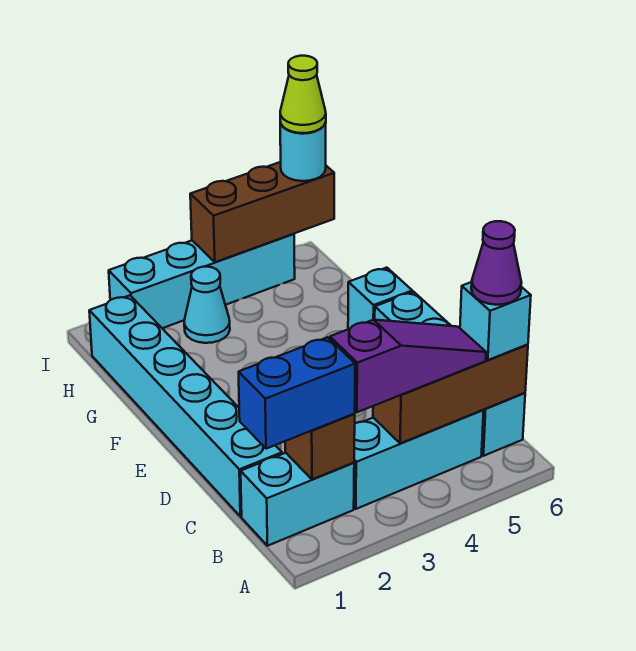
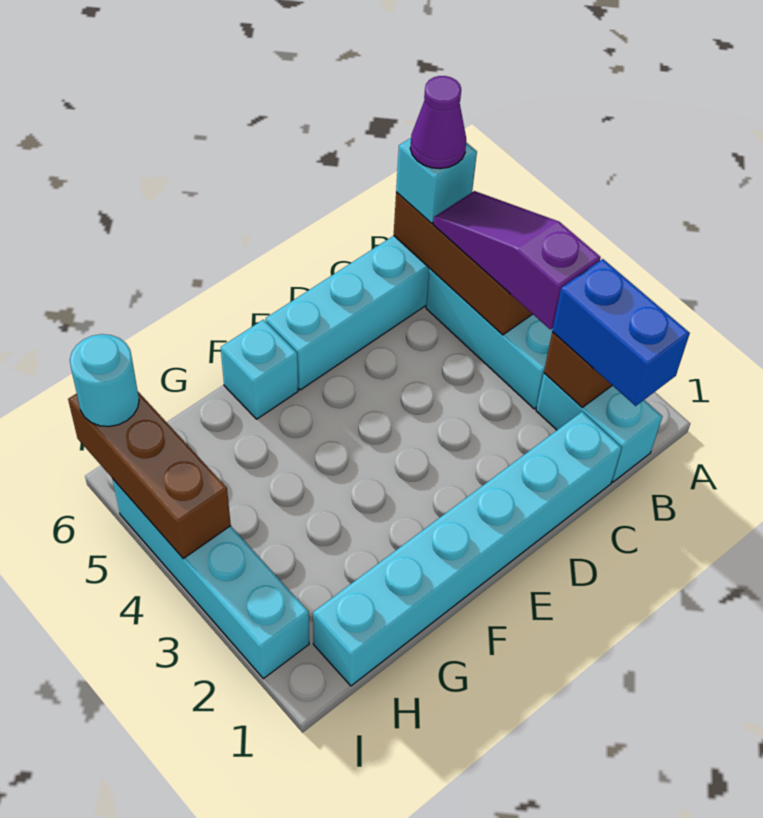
cyan cone H3 level 1 -> none
lime cone I6 level 4 -> none

